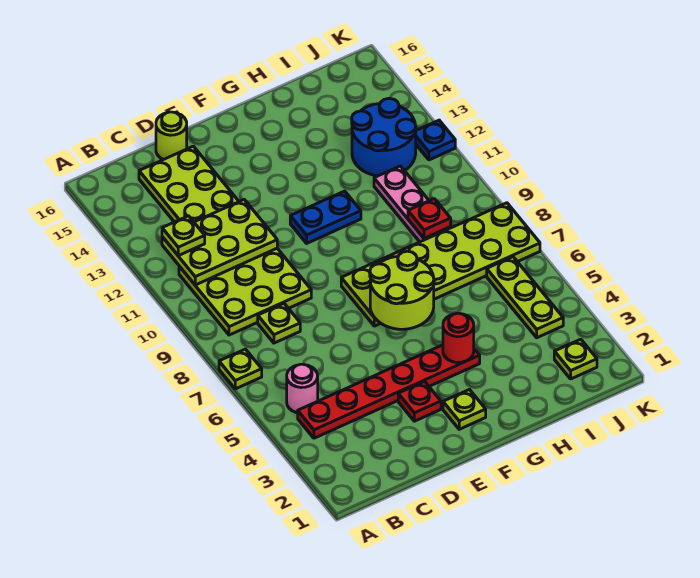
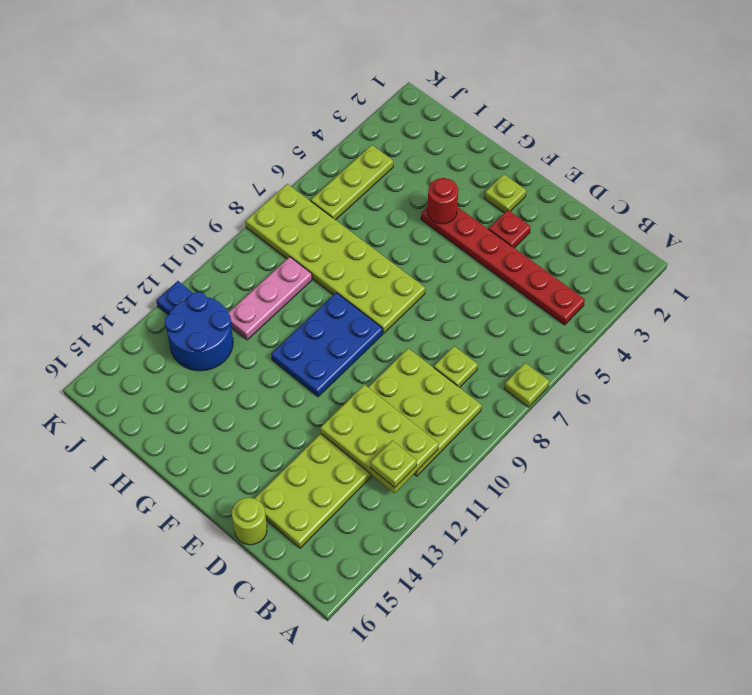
pink round brick B5 level 1 -> none
lime round brick F6:G7 level 2 -> none
blue plate F11:G11 level 1 -> blue plate F9:G11 level 1
red plate I9 level 2 -> none
lime plate J2 level 1 -> none

